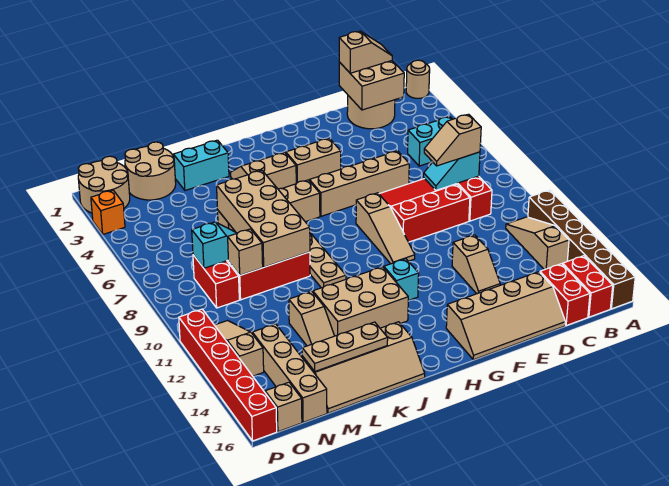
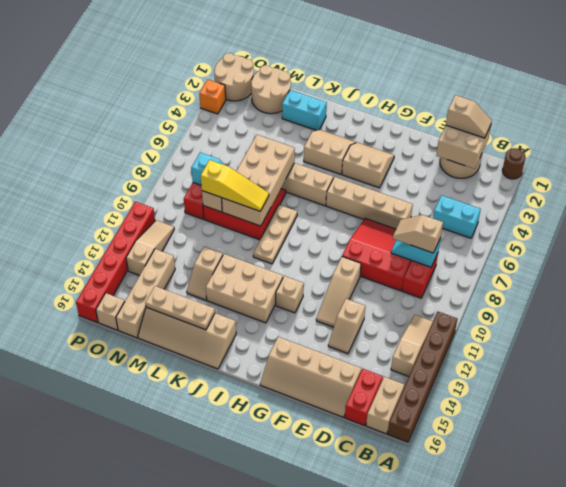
tan round brick A1 level 1 -> brown round brick A1 level 1
red brick B15:B16 level 1 -> tan brick B15:B16 level 1
tan slope G8:G10 level 1 top 8 -> tan slope F10:F12 level 1 top 10
cyan brick H12 level 1 -> tan brick H12 level 1
none -> yellow slope K9:M9 level 3 top M

